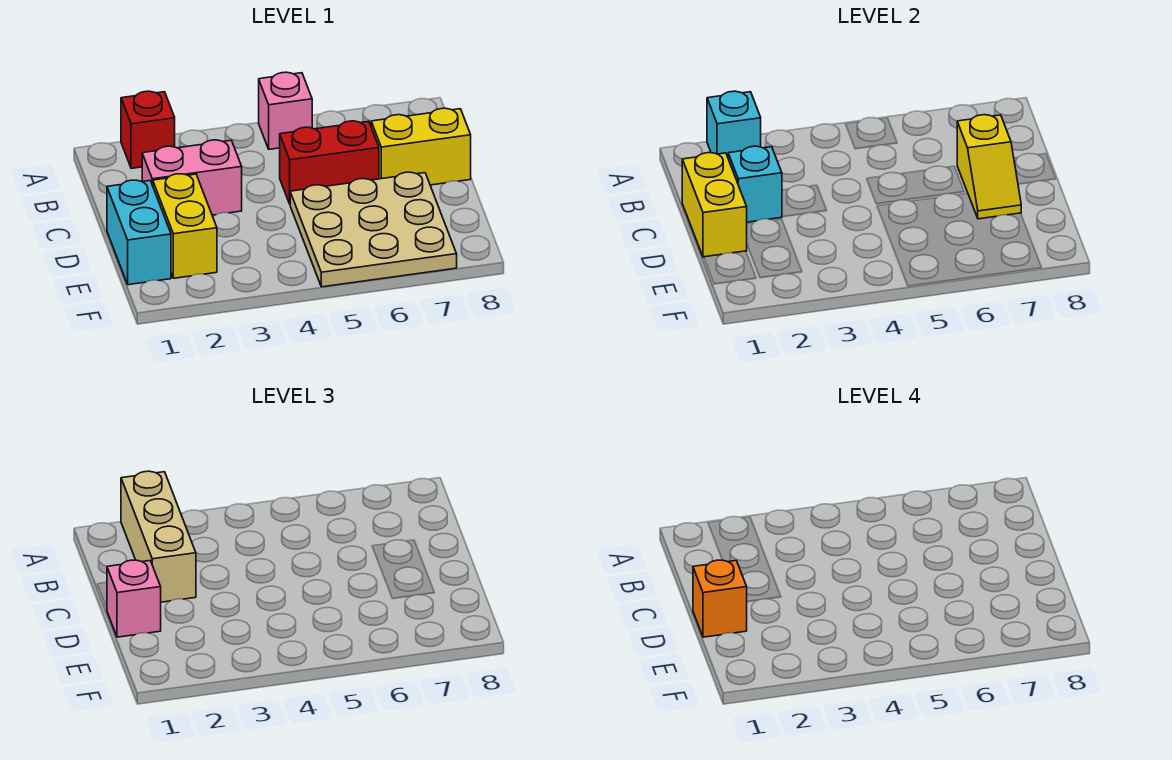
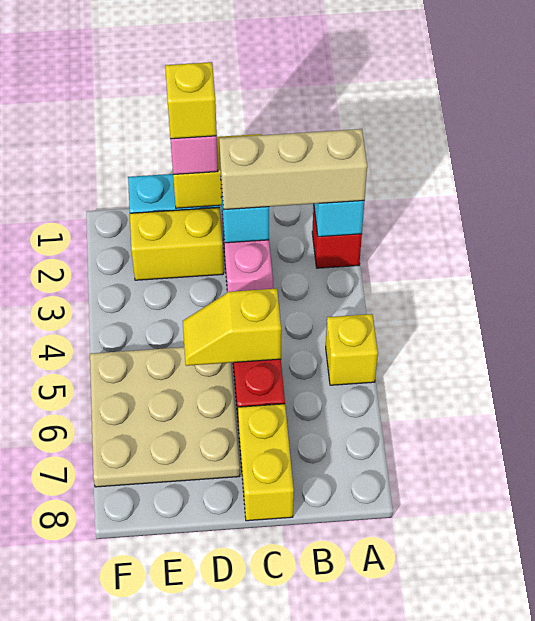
pink brick A5 level 1 -> yellow brick A5 level 1
yellow slope C7:D7 level 2 top C -> yellow slope C5:D5 level 2 top C
orange brick D1 level 4 -> yellow brick D1 level 4

